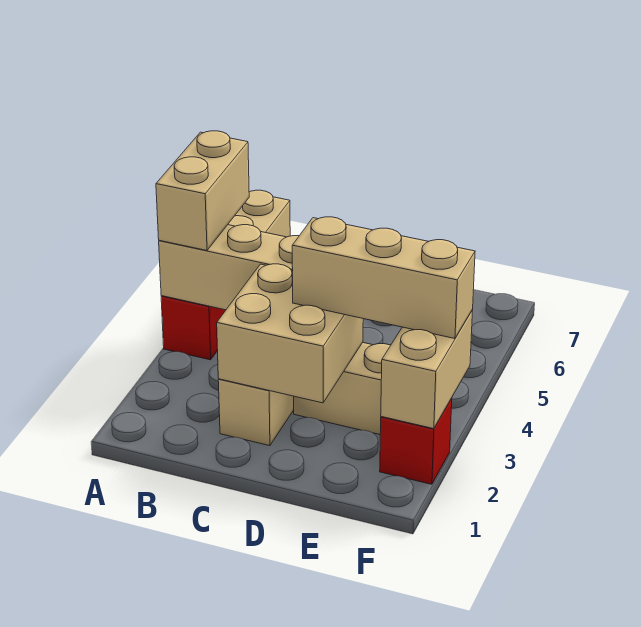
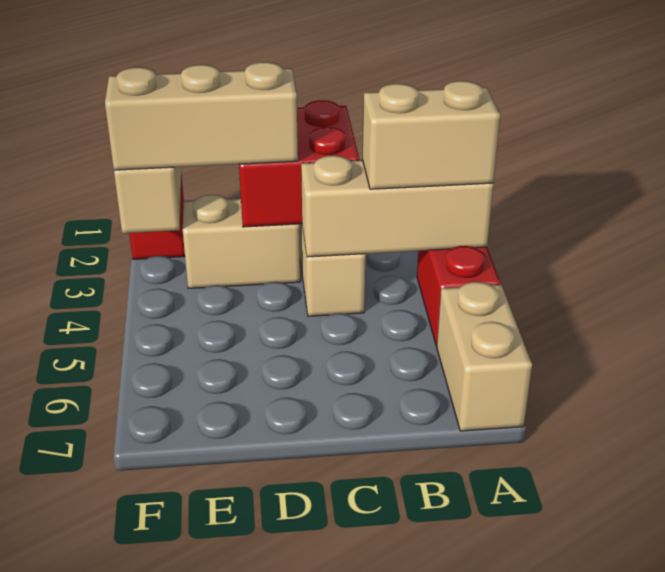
tan brick A4:A5 level 3 -> tan brick A4:B4 level 3
tan brick C2:D3 level 2 -> red brick C2:D3 level 2

